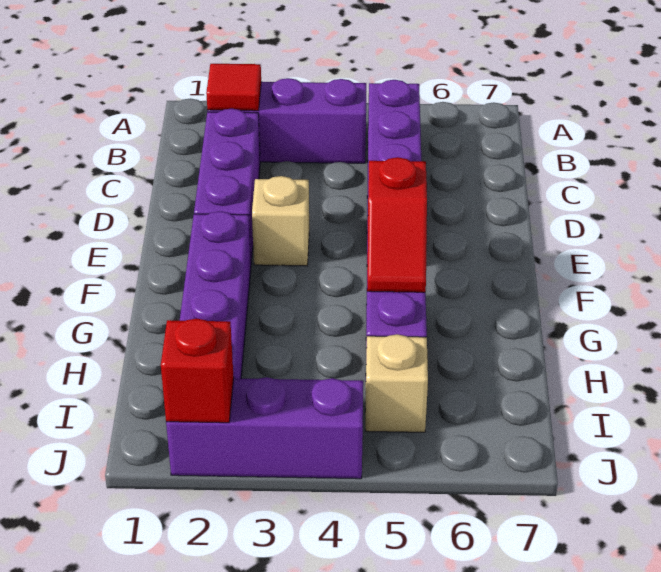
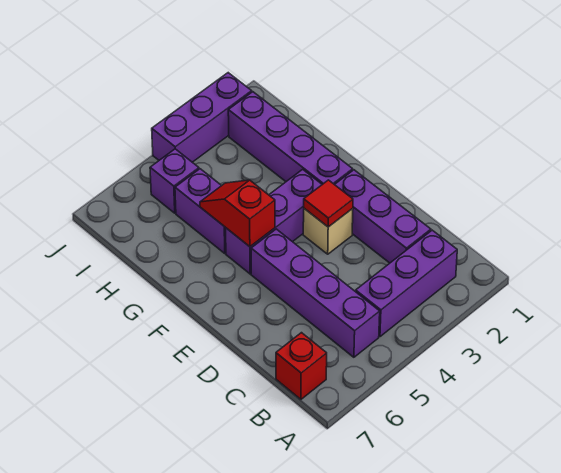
red tile B2 level 2 -> red tile E3 level 2
none -> purple brick F3:F5 level 1
tan brick I5 level 1 -> purple brick I5 level 1
red brick J2 level 2 -> red brick B7 level 1

